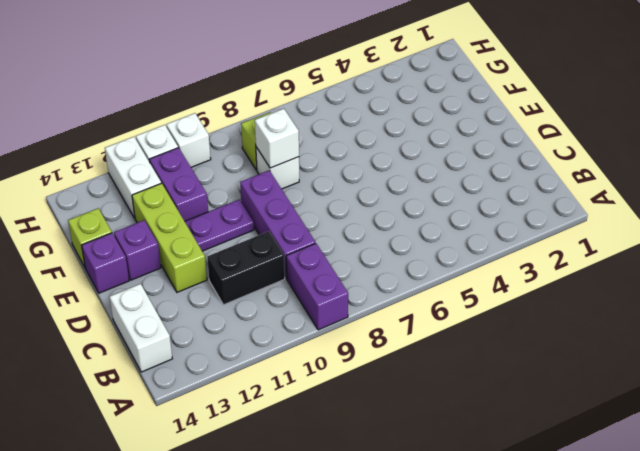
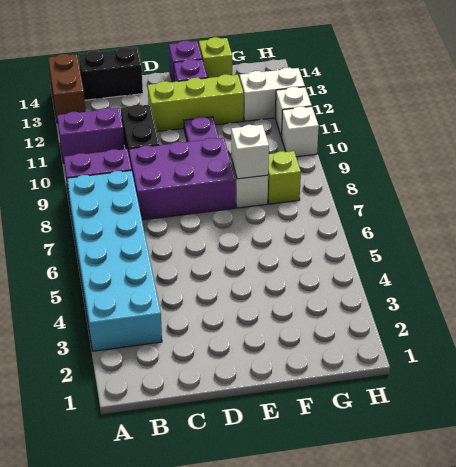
none -> cyan brick A3:B8 level 1
none -> brown brick A13:A14 level 1
white brick B14:C14 level 1 -> black brick B14:C14 level 1
purple brick C9:E9 level 1 -> purple brick C8:E9 level 1
purple brick F11:G11 level 1 -> purple brick A11:B11 level 1

